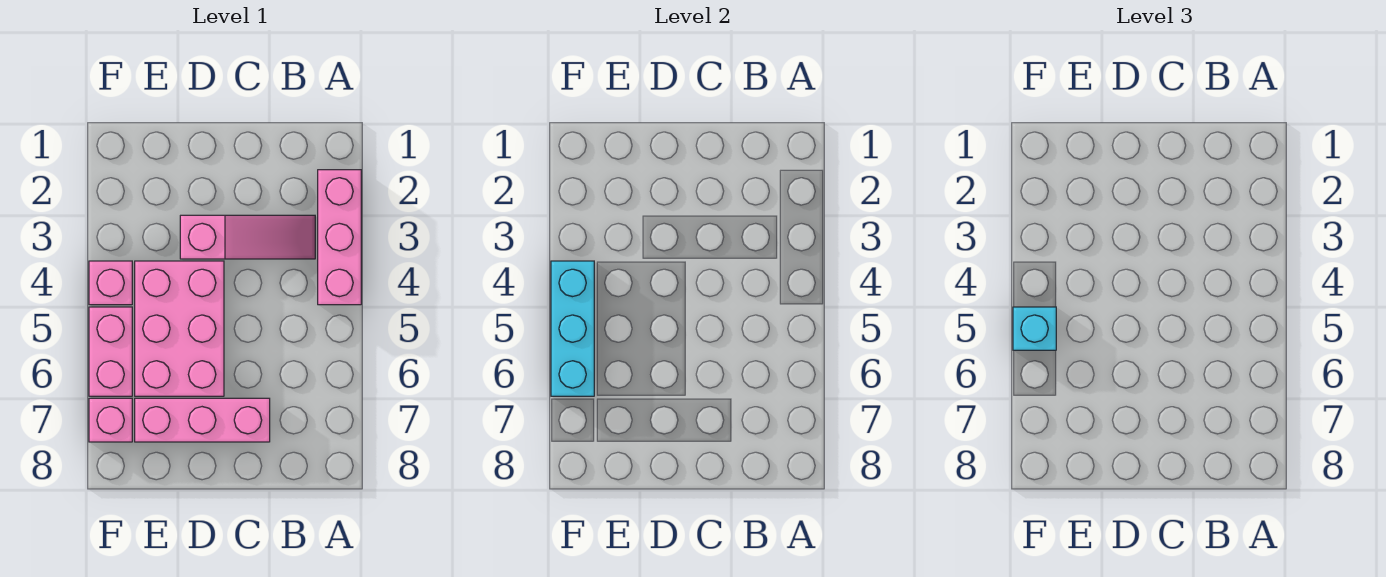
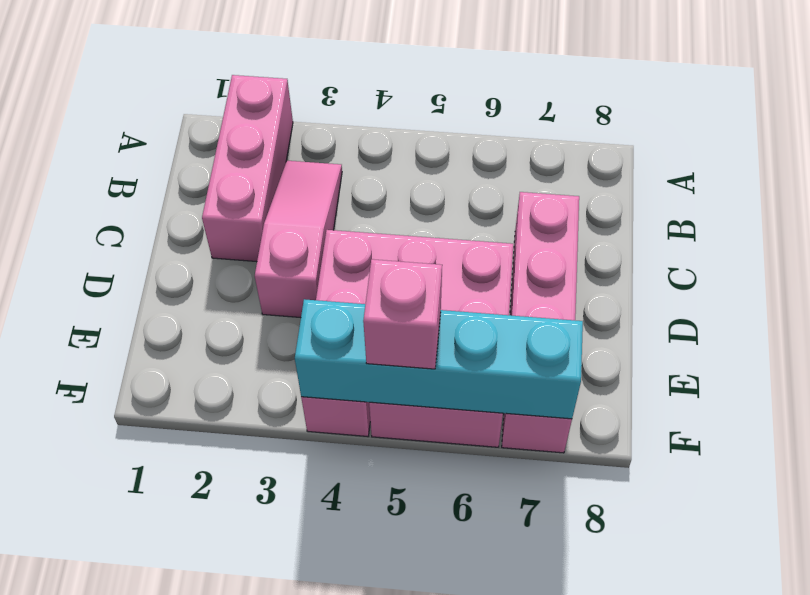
pink brick A2:A4 level 1 -> pink brick A2:C2 level 1
cyan brick F4:F6 level 2 -> cyan brick F4:F7 level 2
cyan brick F5 level 3 -> pink brick F5 level 3

